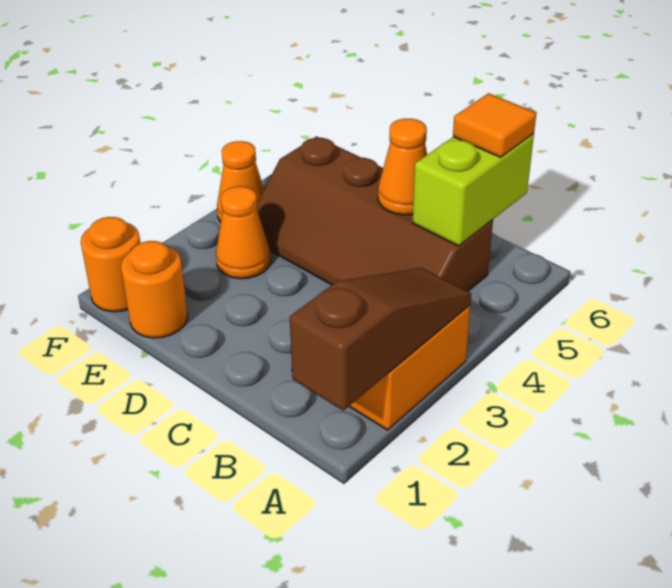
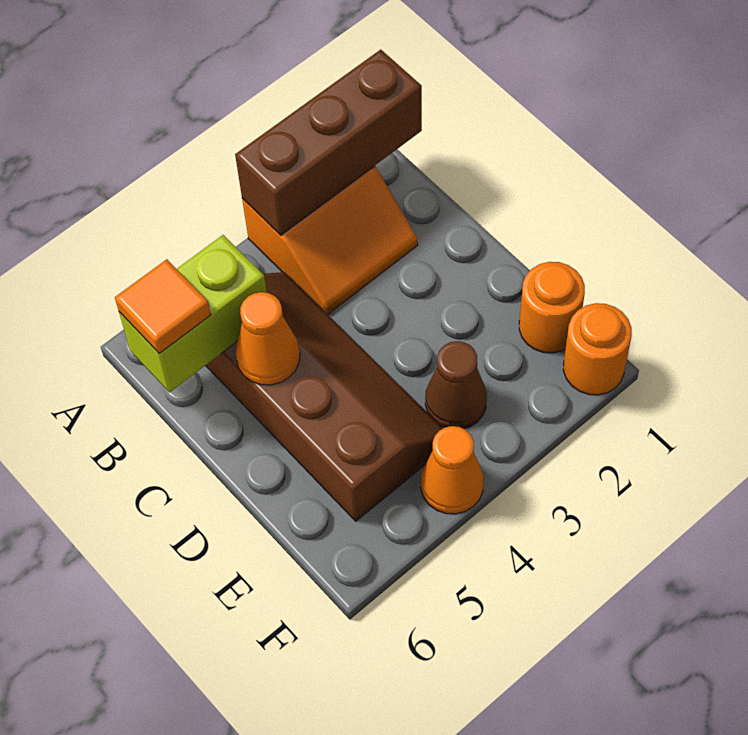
brown slope A1:A3 level 2 top 1 -> brown brick A1:A3 level 2
orange cone E3 level 1 -> brown cone E3 level 1

